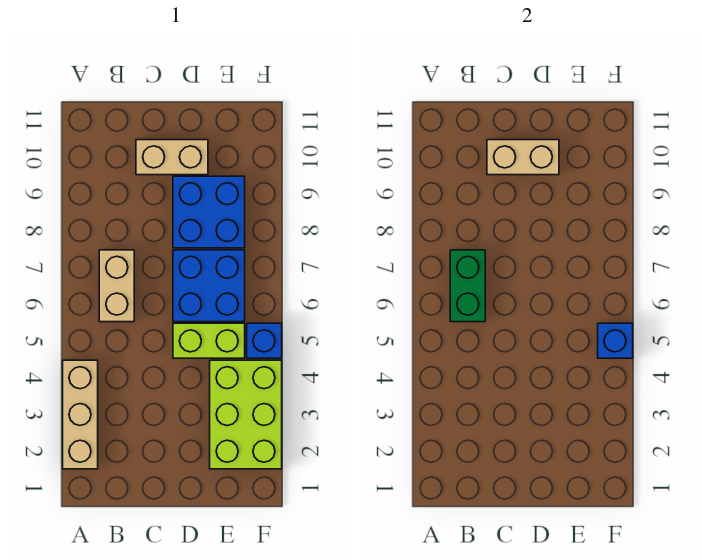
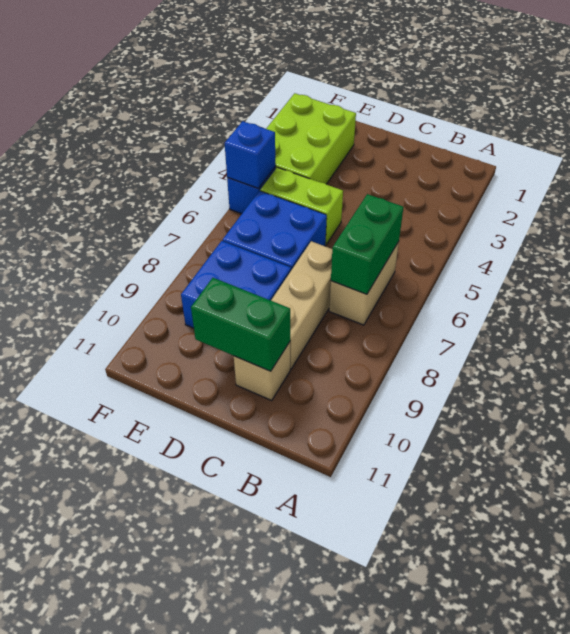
tan brick A2:A4 level 1 -> tan brick C7:C9 level 1
tan brick C10:D10 level 1 -> tan brick C10 level 1
tan brick C10:D10 level 2 -> green brick C10:D10 level 2

